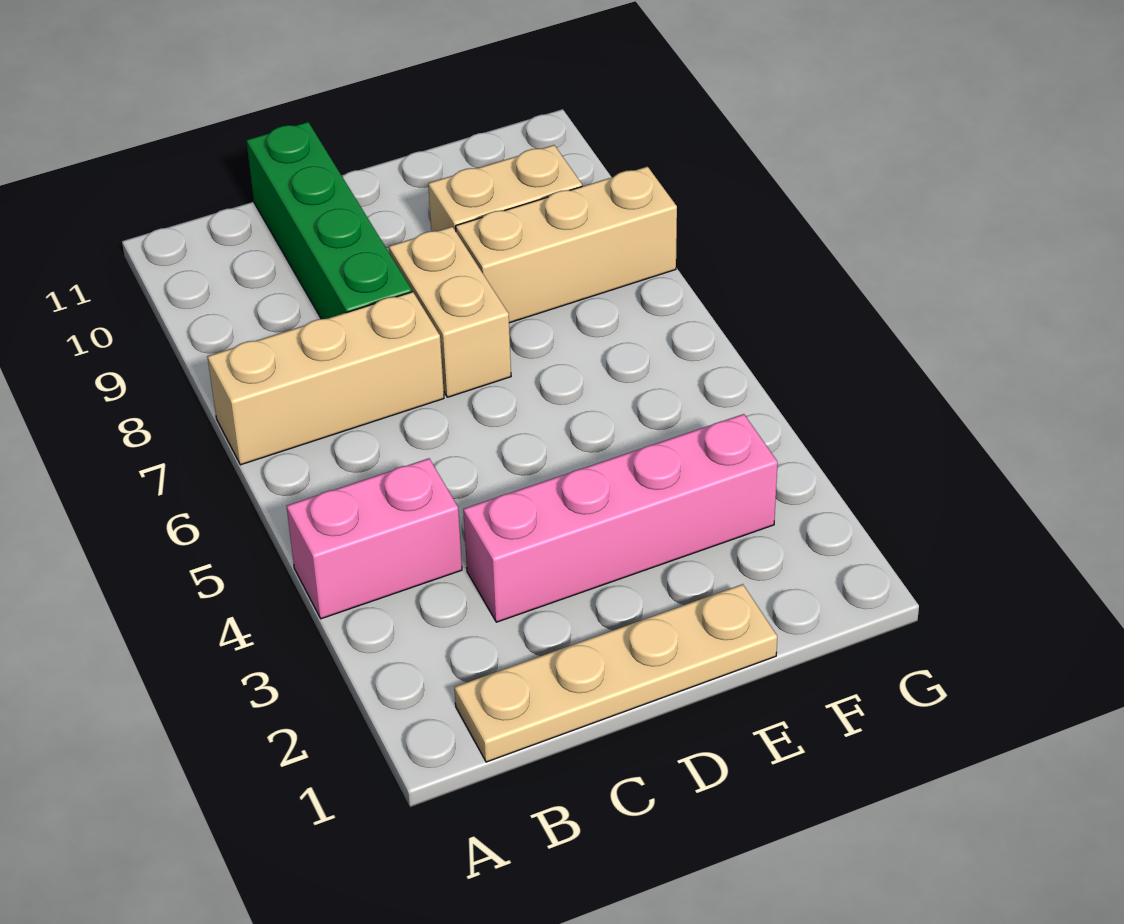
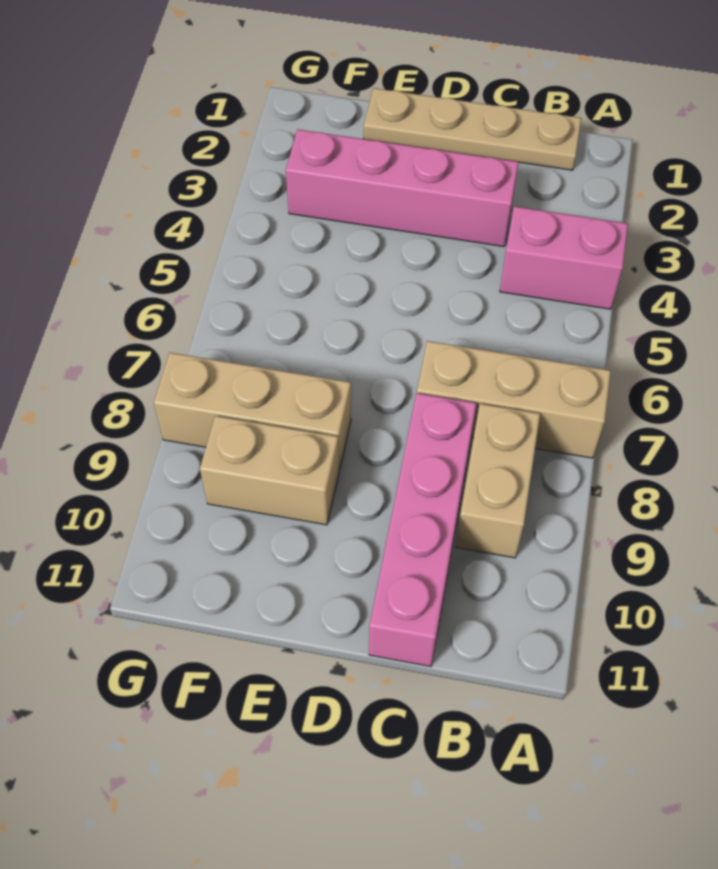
green brick C8:C11 level 1 -> pink brick C8:C11 level 1
tan brick D7:D8 level 1 -> tan brick B8:B9 level 1

